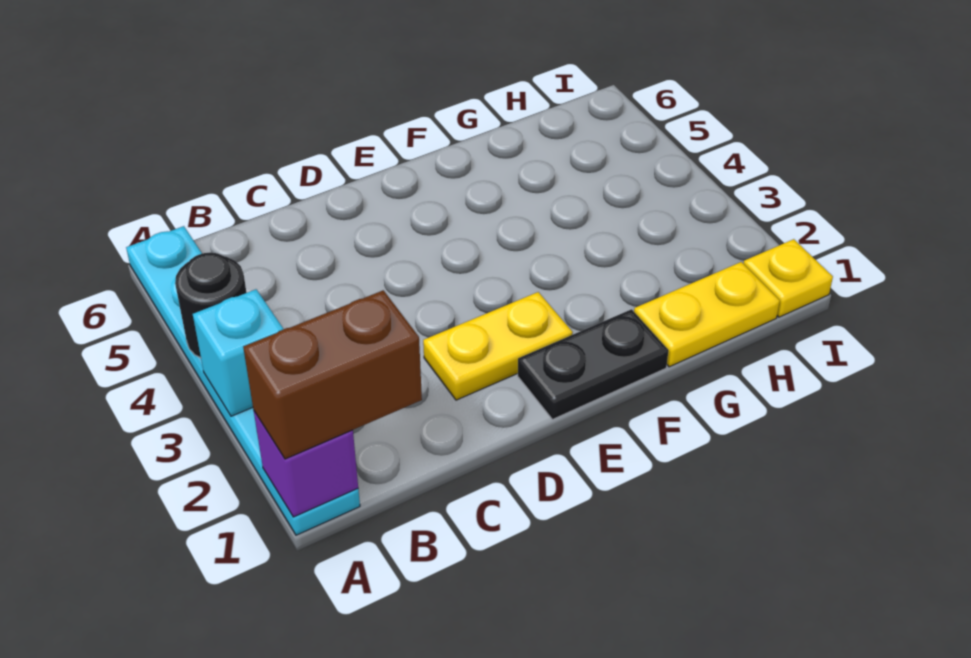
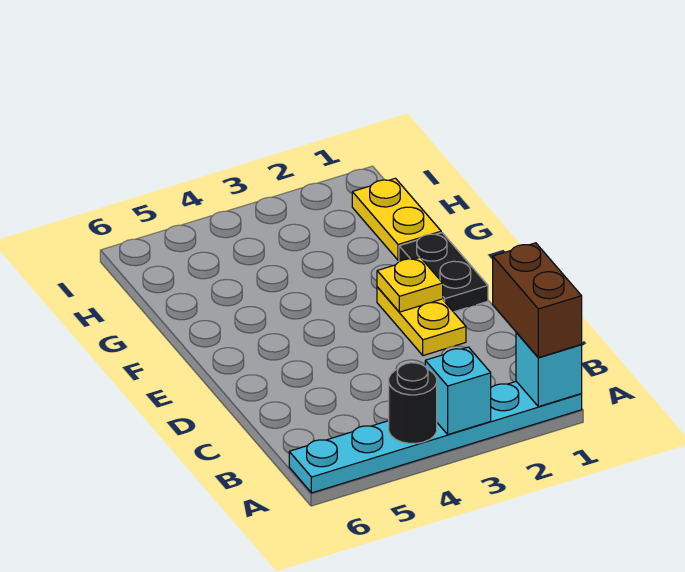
purple brick A1 level 2 -> cyan brick A1 level 2
yellow plate I1 level 1 -> yellow plate E2 level 2

